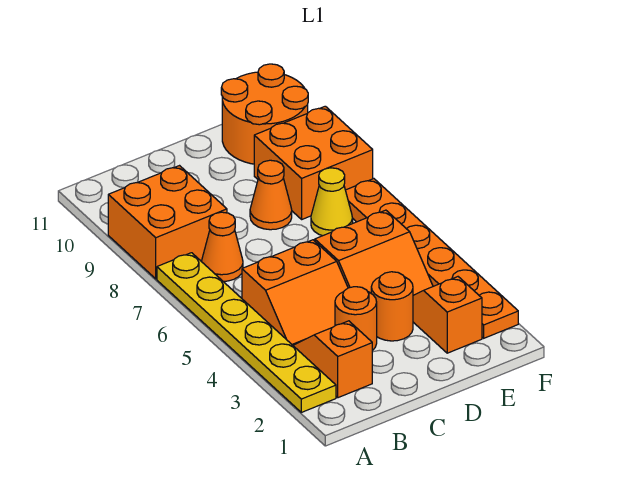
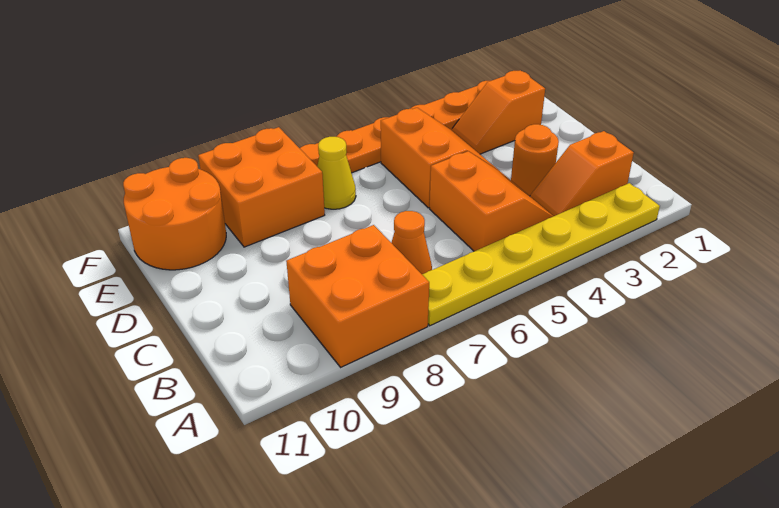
orange round brick D3 level 1 -> none
orange cone D8 level 1 -> none

